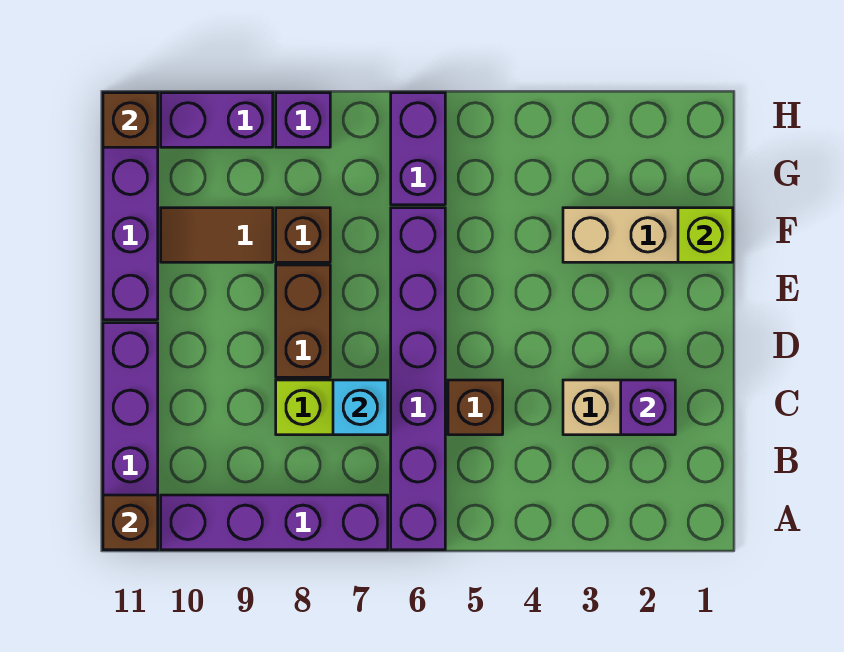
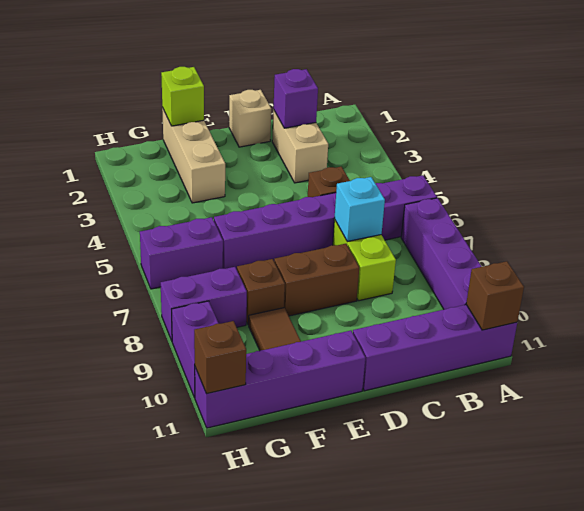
none -> tan brick D1 level 1
purple brick H8 level 1 -> purple brick G8:H8 level 1

